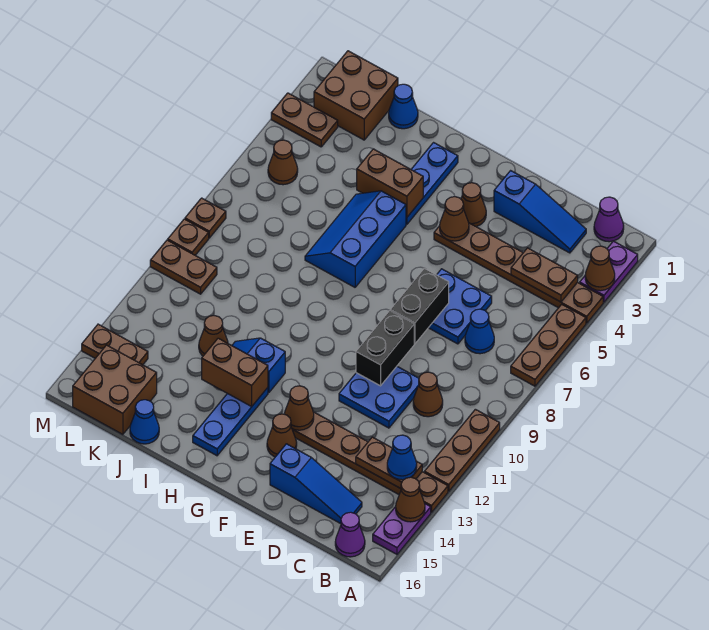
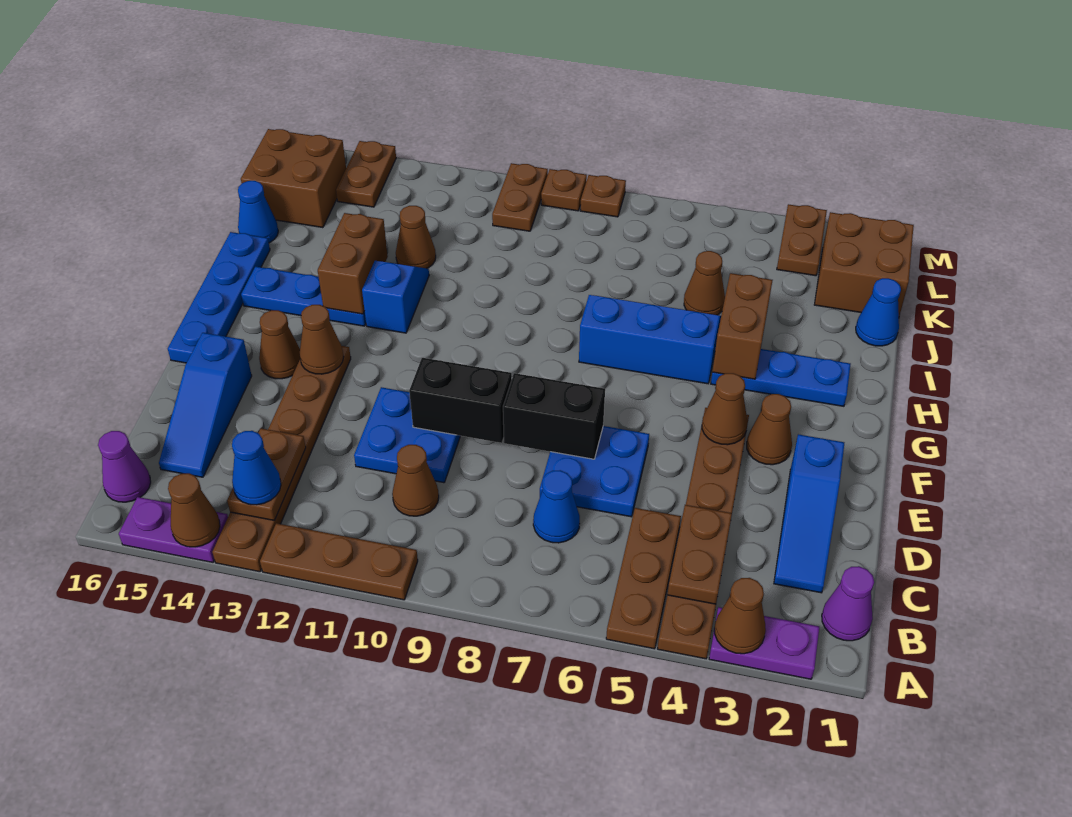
brown plate A5:A7 level 1 -> brown plate A5:C5 level 1
none -> blue plate F16:I16 level 1
brown cone L5 level 1 -> brown cone J5 level 1

